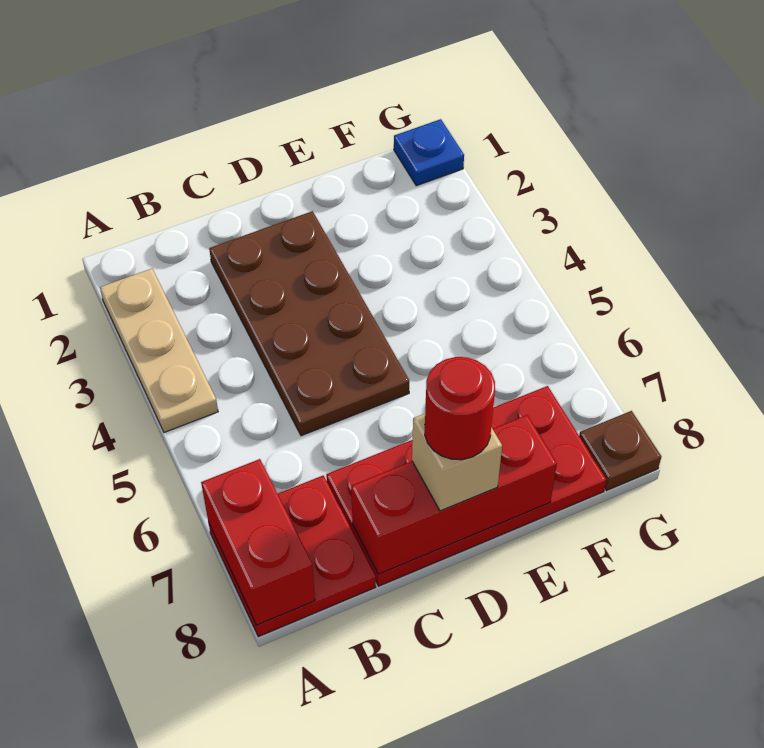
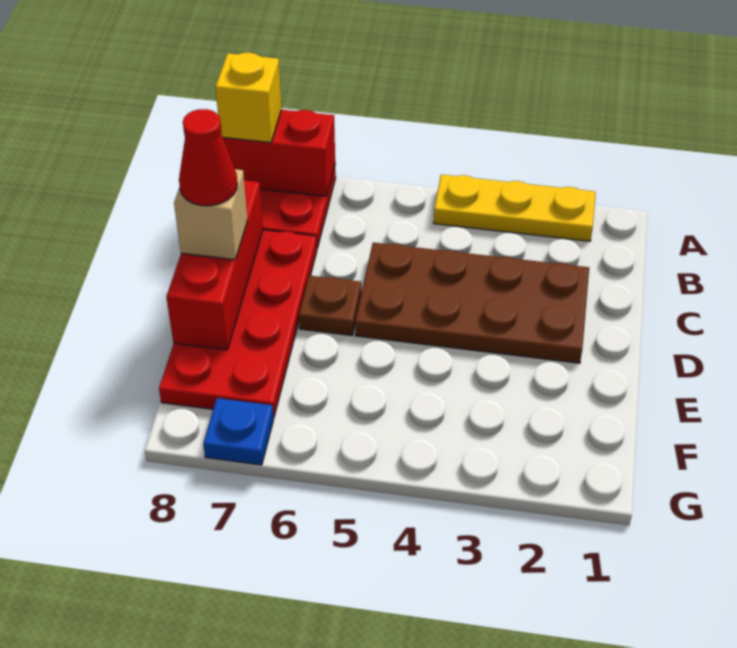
tan plate A2:A4 level 1 -> yellow plate A2:A4 level 1
none -> yellow brick A8 level 3
red round brick D8 level 4 -> red cone D8 level 4
blue plate G1 level 1 -> blue plate G7 level 1
brown plate G8 level 1 -> brown plate D6 level 1

